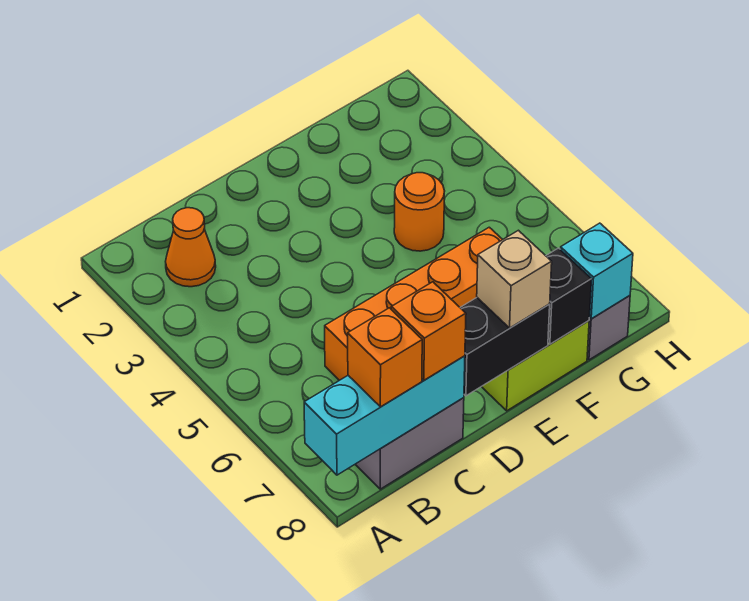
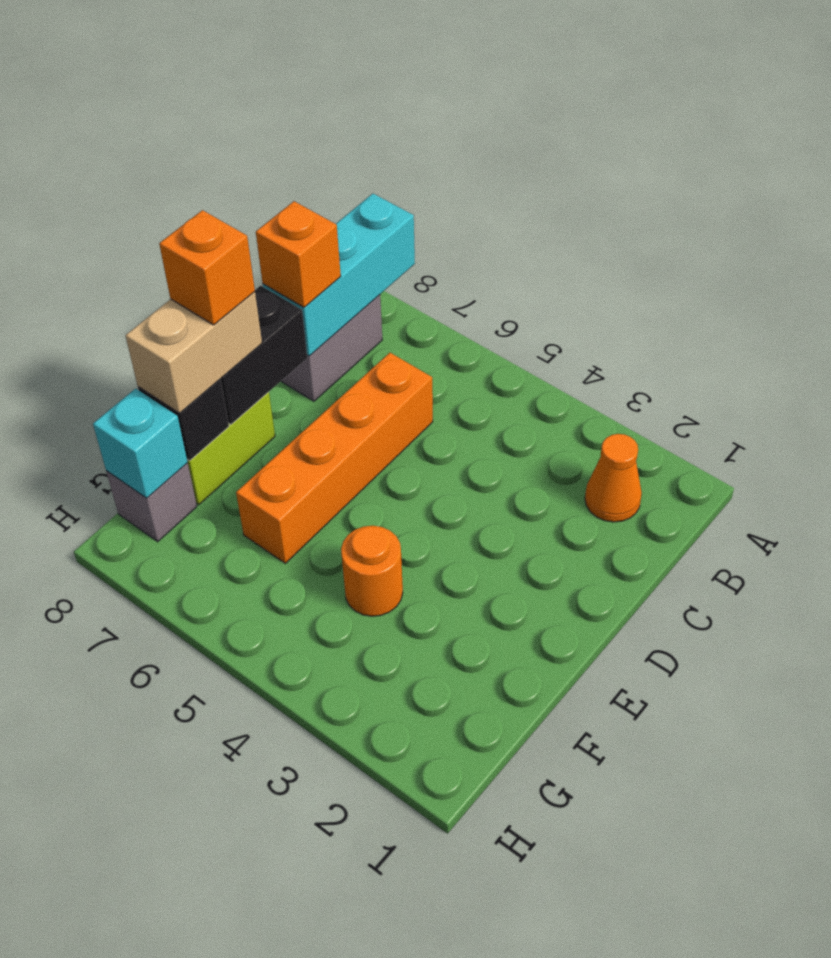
orange brick B8 level 3 -> orange brick E8 level 4
tan brick E8 level 3 -> tan brick E8:F8 level 3

